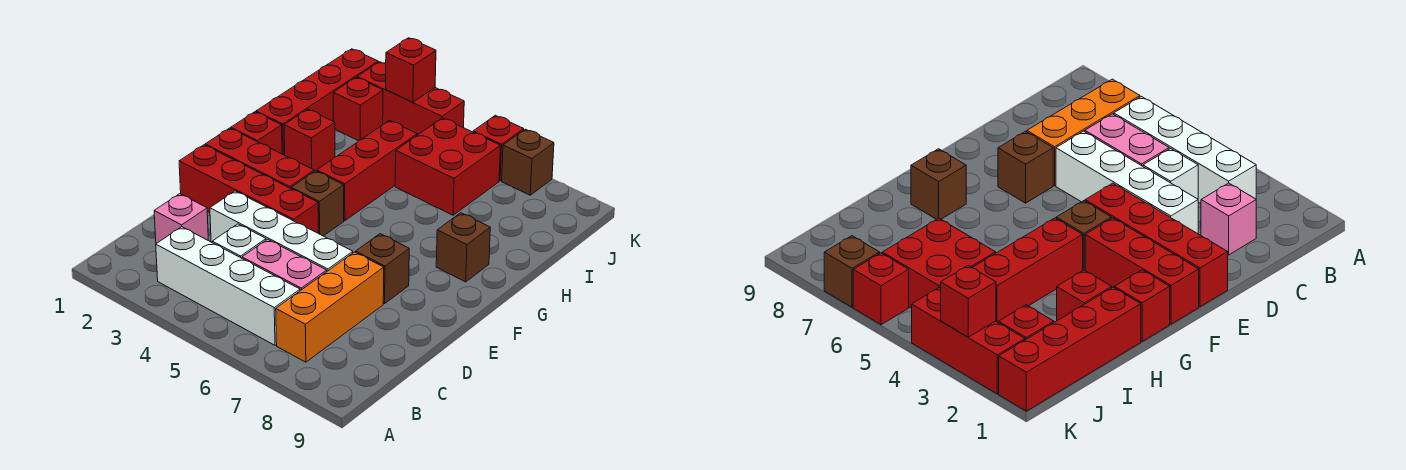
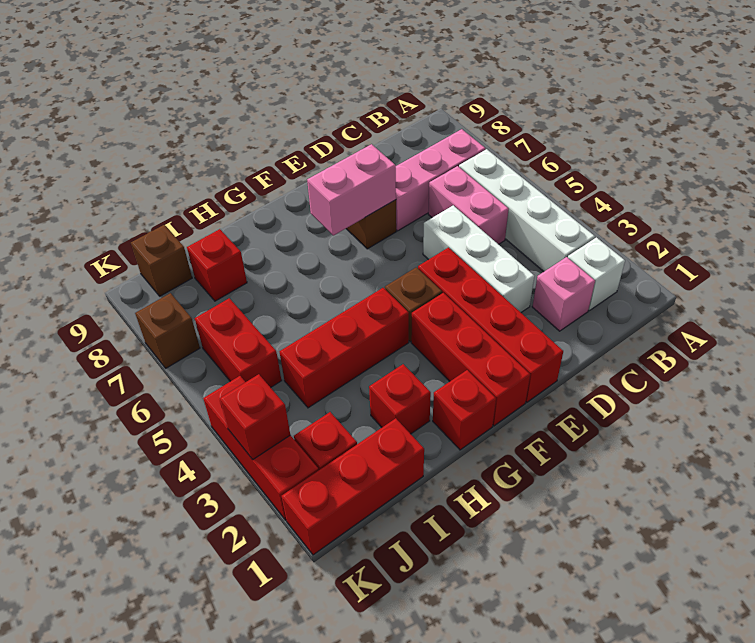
orange brick B7:D7 level 1 -> pink brick B7:D7 level 1
white brick C4 level 1 -> white brick B2 level 1
white brick D3:D6 level 1 -> white brick D3:D5 level 1
none -> pink brick E7:F7 level 2
brown brick G8 level 1 -> brown brick J9 level 1
red brick H1:K1 level 1 -> red brick I1:K1 level 1
red brick I5:J6 level 1 -> red brick J5:J6 level 1
red brick K6 level 1 -> red brick I8 level 1

